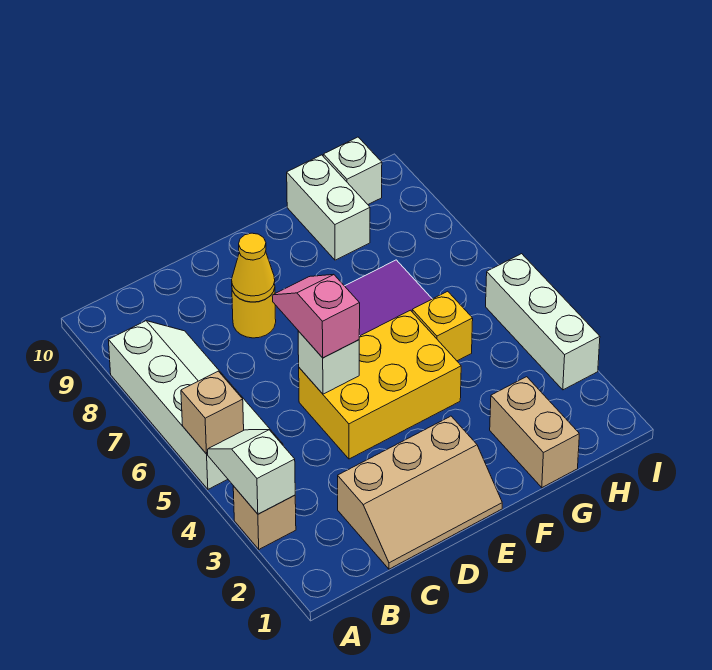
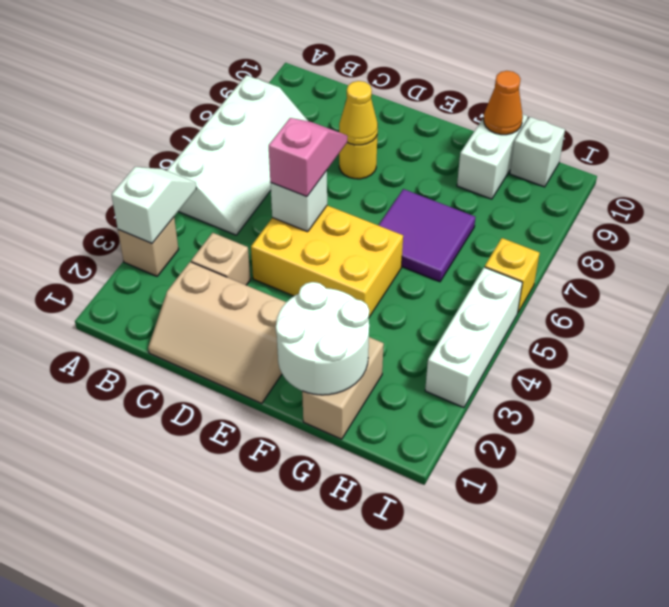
tan brick A5 level 2 -> tan brick C3 level 1
none -> white round brick F1:G2 level 2
yellow brick G5 level 1 -> yellow brick I6 level 1
none -> orange cone G10 level 2

